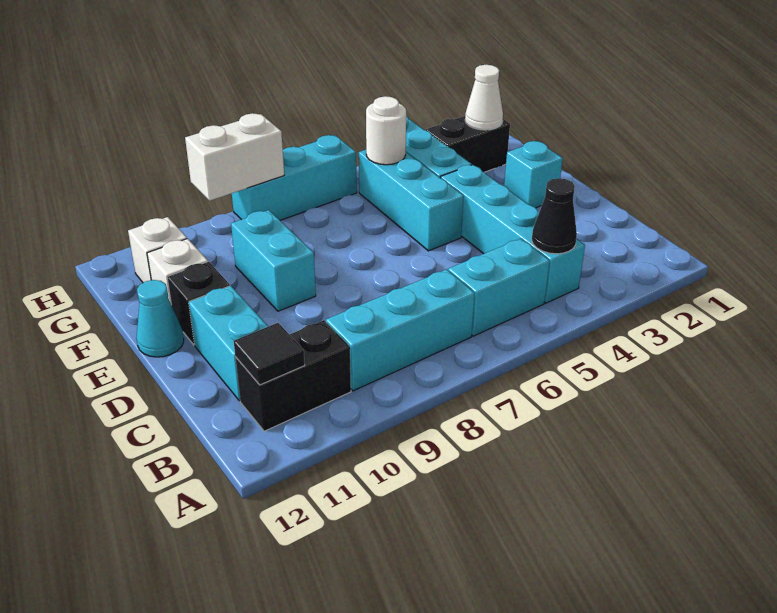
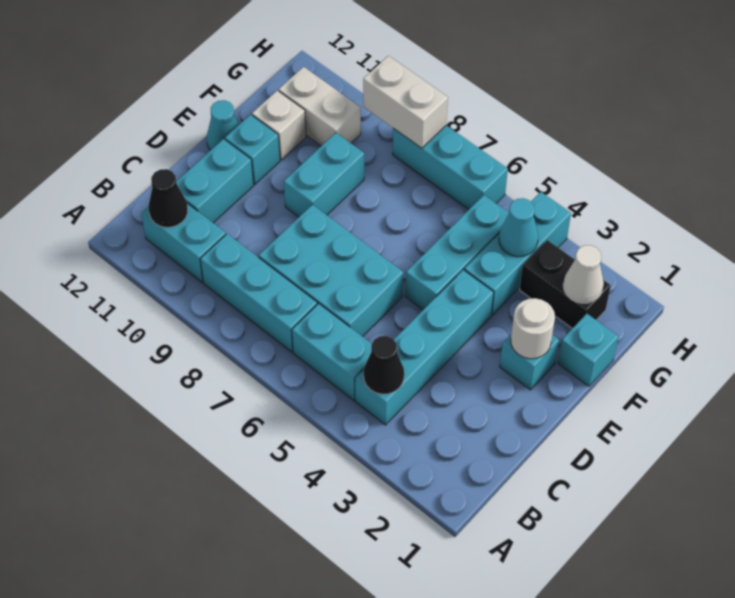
black brick B10:B11 level 1 -> cyan brick B10:B11 level 1
black tile B11 level 2 -> black cone B11 level 2
none -> cyan brick C6:D8 level 1
black brick E11 level 1 -> cyan brick E11 level 1
none -> cyan brick F1 level 1
none -> cyan cone G4 level 2
white round brick G5 level 2 -> white round brick E2 level 2
white brick G11 level 1 -> white brick G10:G11 level 1

